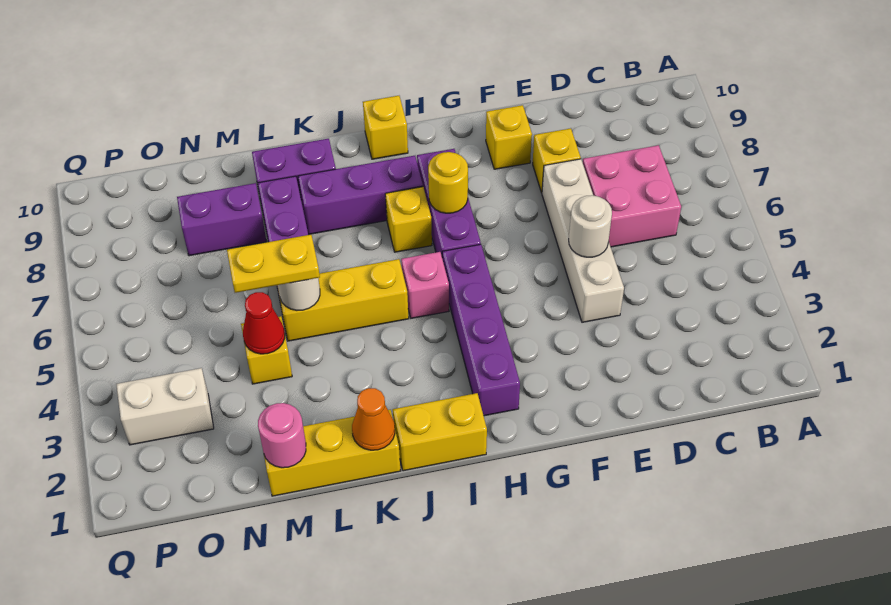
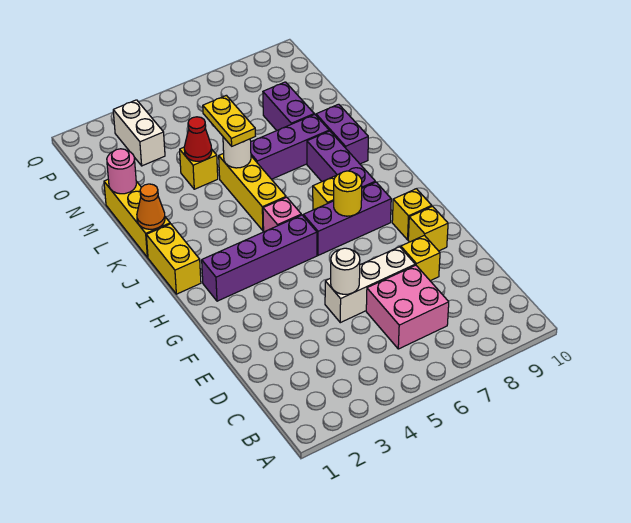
white brick E4:E7 level 1 -> white brick E5:E7 level 1
yellow brick I10 level 1 -> yellow brick G9 level 1

